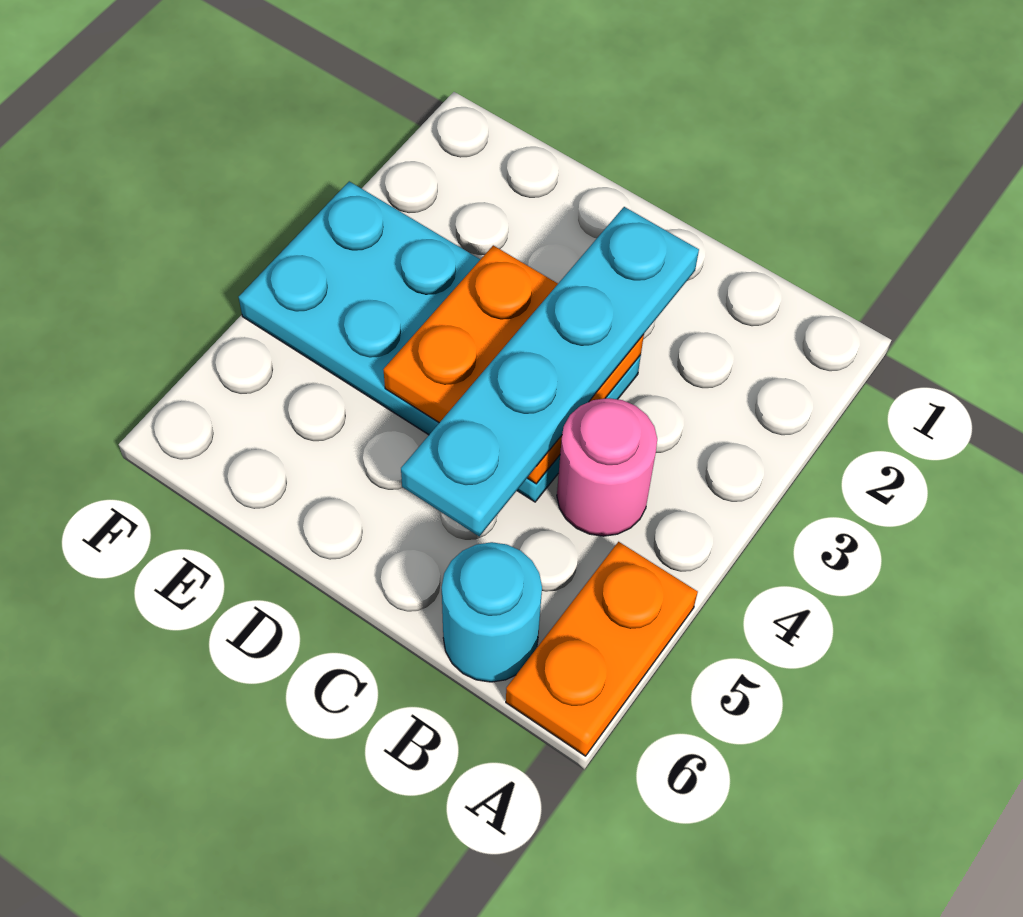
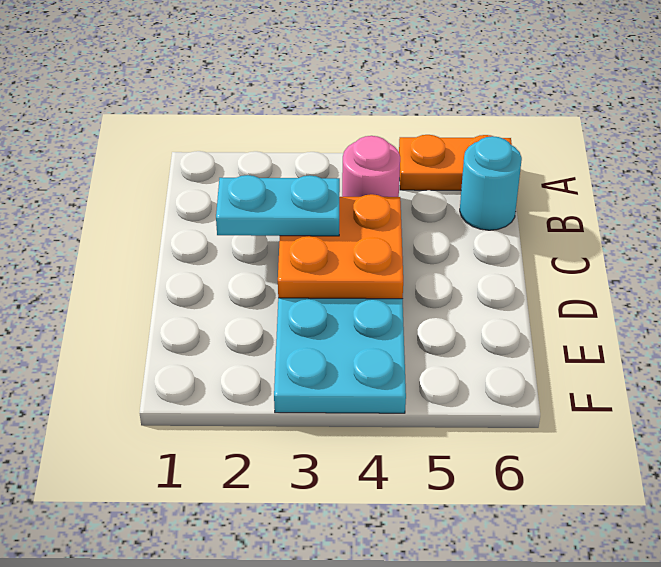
cyan plate C2:C5 level 3 -> cyan plate C2:C3 level 3

